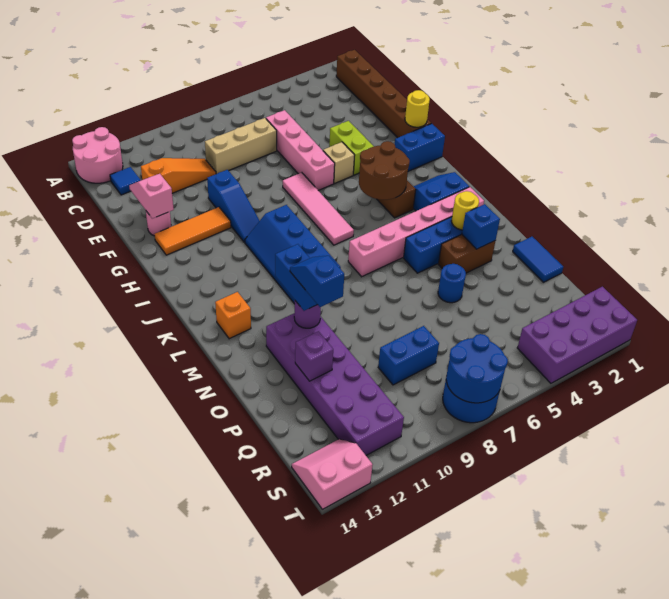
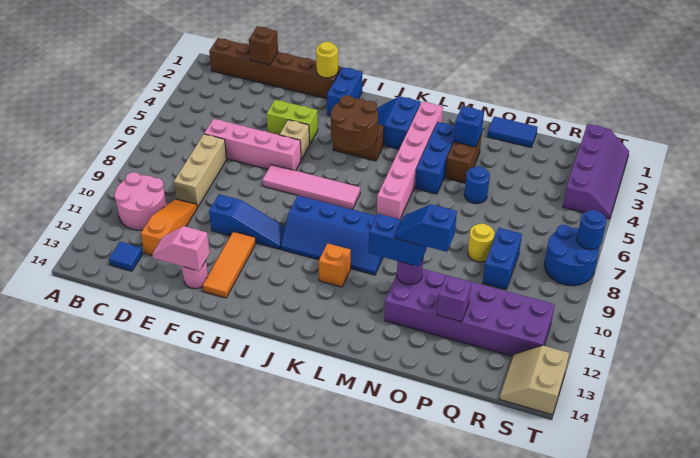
pink round brick A13:B14 level 1 -> pink round brick B10:C11 level 1
none -> brown brick D1 level 2
orange brick L13 level 1 -> orange brick K11 level 1
yellow round brick M3 level 2 -> yellow round brick P8 level 1
purple brick S1:T4 level 1 -> purple slope S1:T4 level 1 top S
blue round brick S7:T8 level 2 -> blue round brick T7 level 2
pink slope S13:T14 level 1 top T -> tan slope S13:T14 level 1 top T

